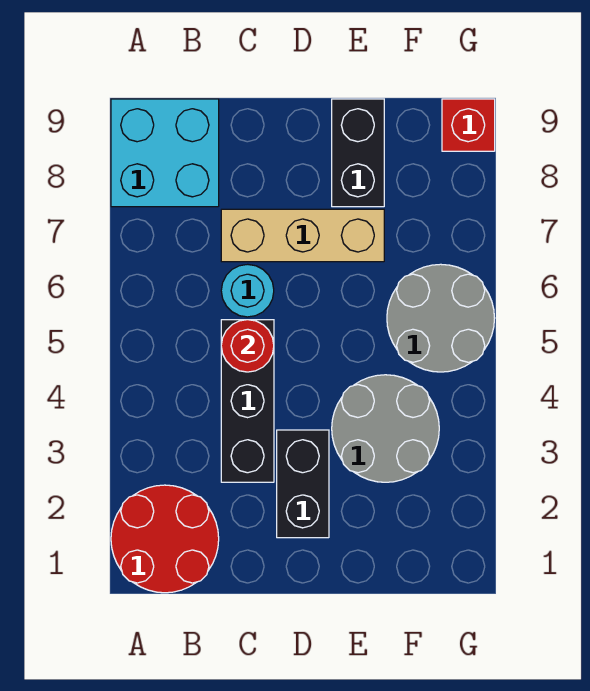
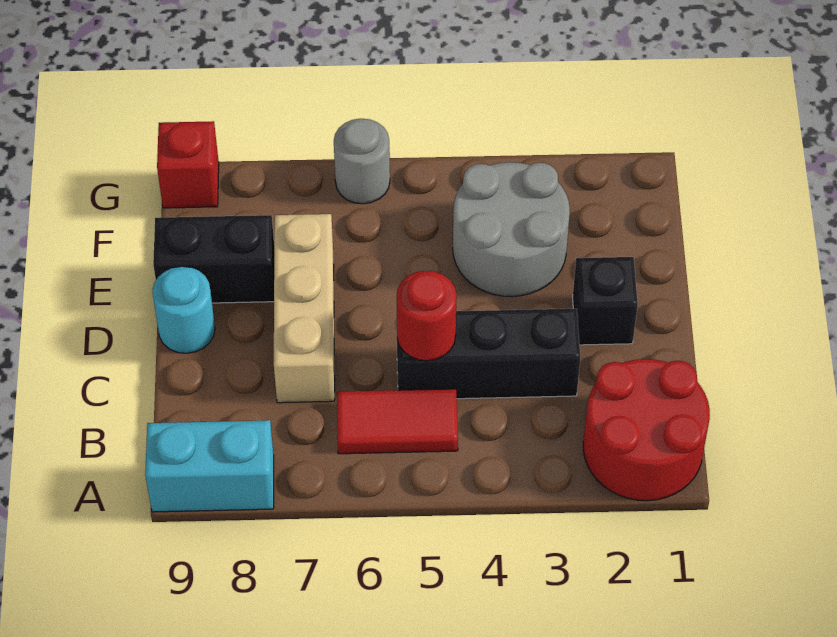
cyan brick A8:B9 level 1 -> cyan brick A8:A9 level 1
none -> red tile B5:B6 level 1
cyan round brick C6 level 1 -> cyan round brick D9 level 1
black brick D2:D3 level 1 -> black brick D2 level 1
grey round brick F5:G6 level 1 -> grey round brick G6 level 1

